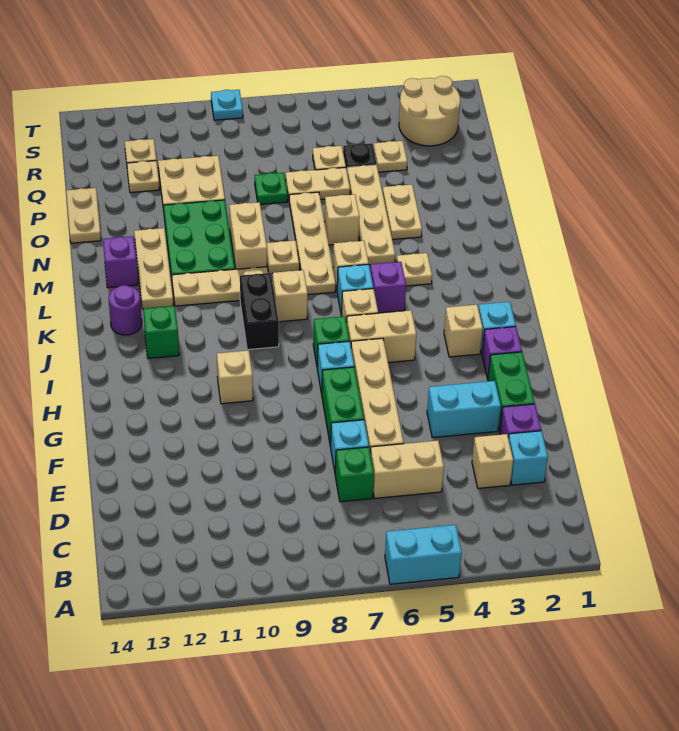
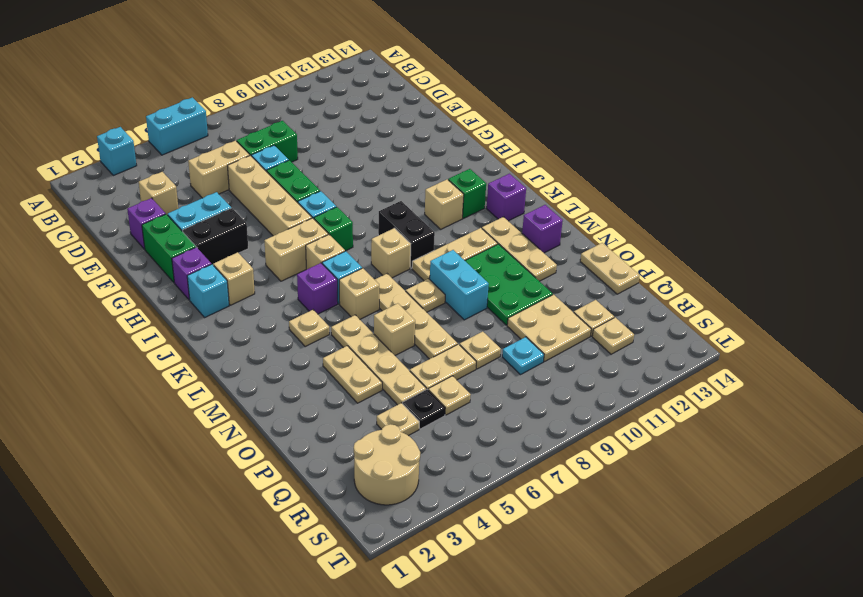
cyan brick D2 level 1 -> cyan brick A3 level 1
green brick D7 level 1 -> green brick D7:D8 level 1
none -> black brick G3:G4 level 1
tan brick H10 level 1 -> tan brick J11 level 1
purple round brick K13 level 1 -> purple brick K13 level 1
tan brick M9:N9 level 1 -> cyan brick M9:N9 level 1
green plate P8 level 1 -> tan plate P8 level 1
cyan plate T9 level 1 -> cyan plate Q9 level 1

